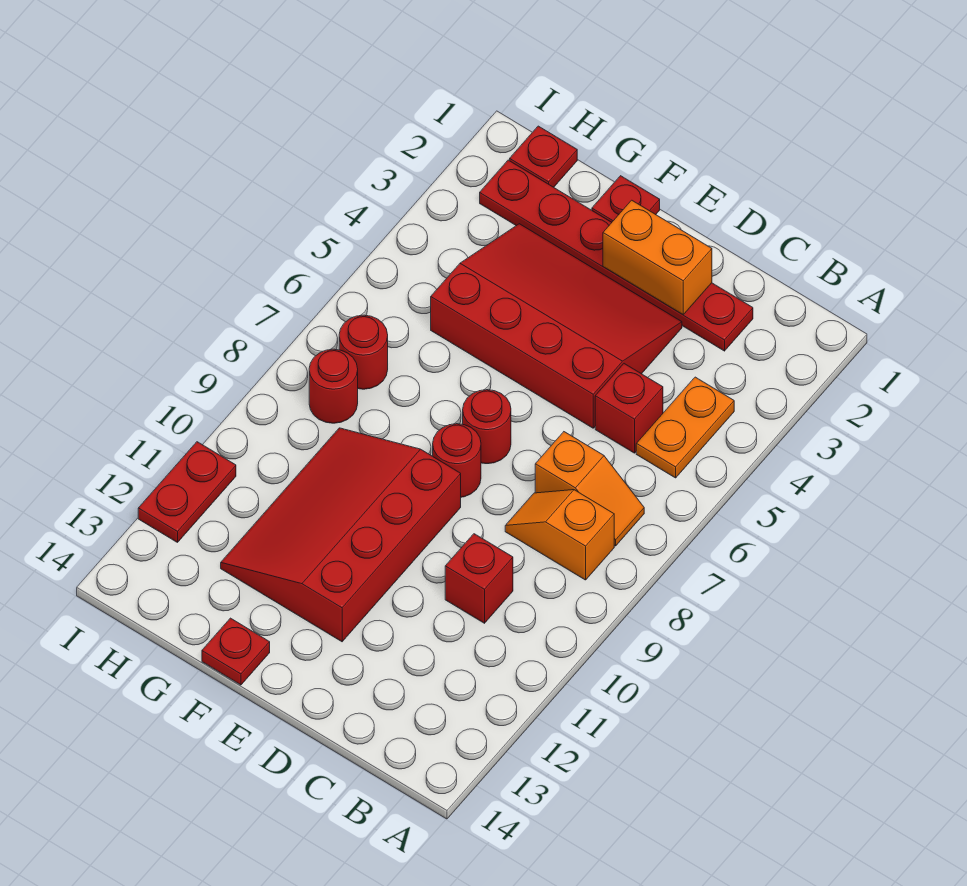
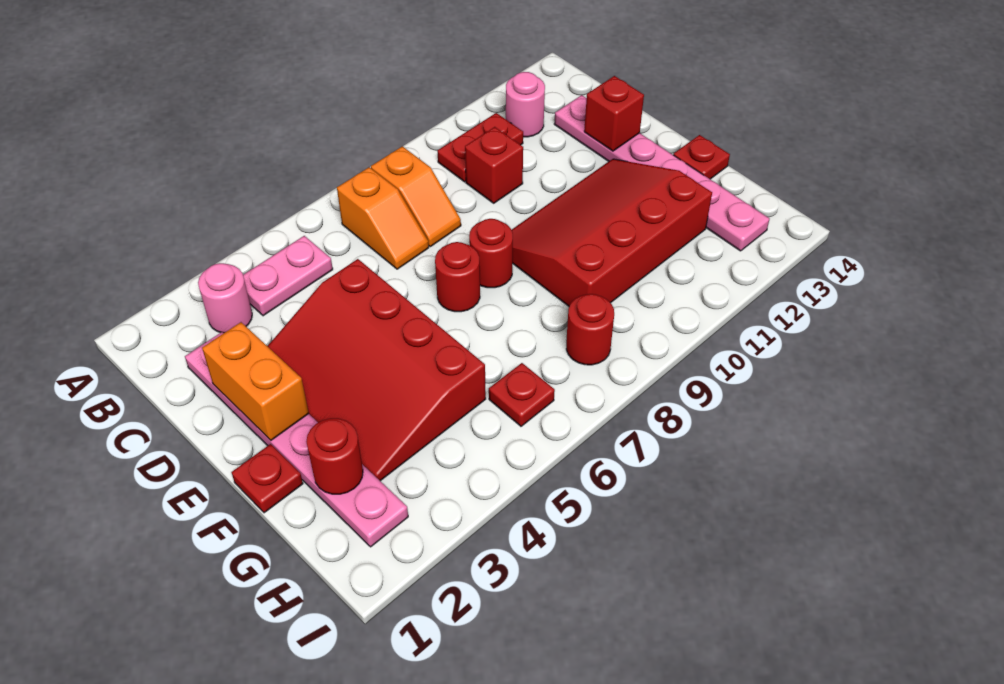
none -> pink round brick B3 level 1
orange plate B4:B5 level 1 -> pink plate B4:B5 level 1
orange slope B7:C7 level 1 top C -> orange slope B7:C7 level 1 top B
none -> pink round brick B12 level 1
red plate C2:H2 level 1 -> pink plate C2:H2 level 1
red brick C5 level 1 -> red brick D13 level 2
none -> pink plate C13:H13 level 1
red slope E9:G12 level 1 top E -> red slope E9:G12 level 1 top G
red plate H1 level 1 -> red plate H6 level 1
red round brick H7 level 1 -> red round brick G2 level 2
red plate I11:I12 level 1 -> red plate B10:B11 level 1

